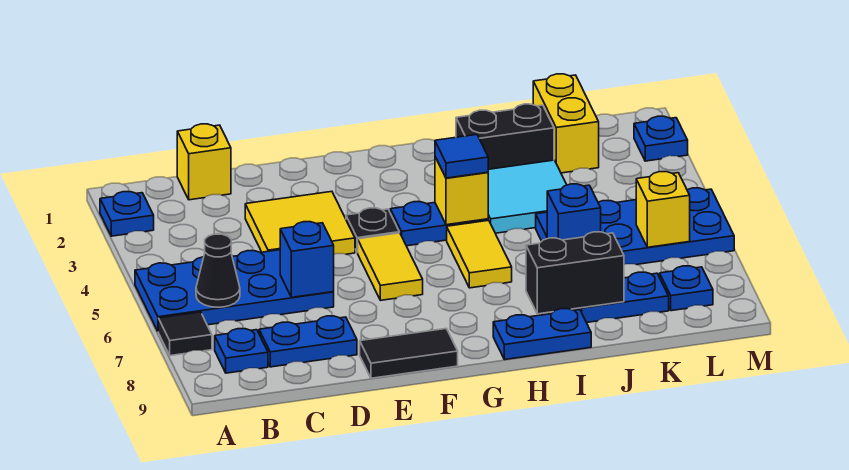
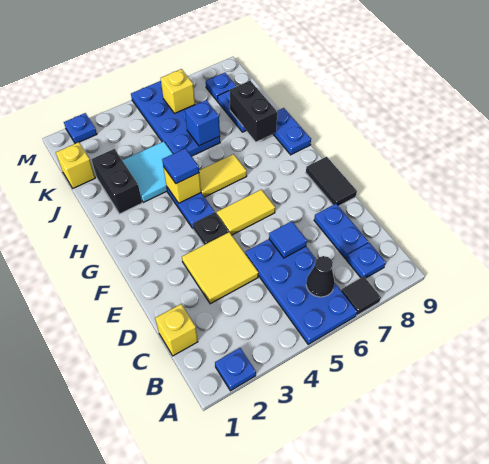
blue brick D6 level 2 -> blue tile D6 level 2
yellow brick K1:K2 level 1 -> yellow brick K1 level 1

